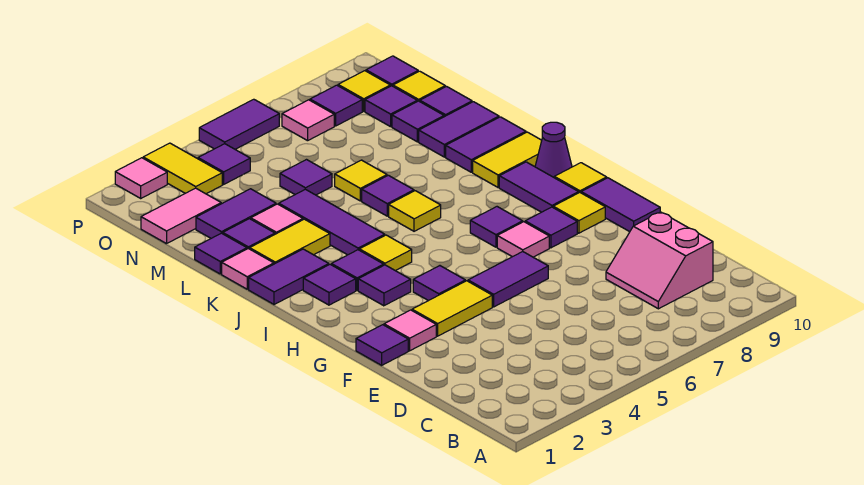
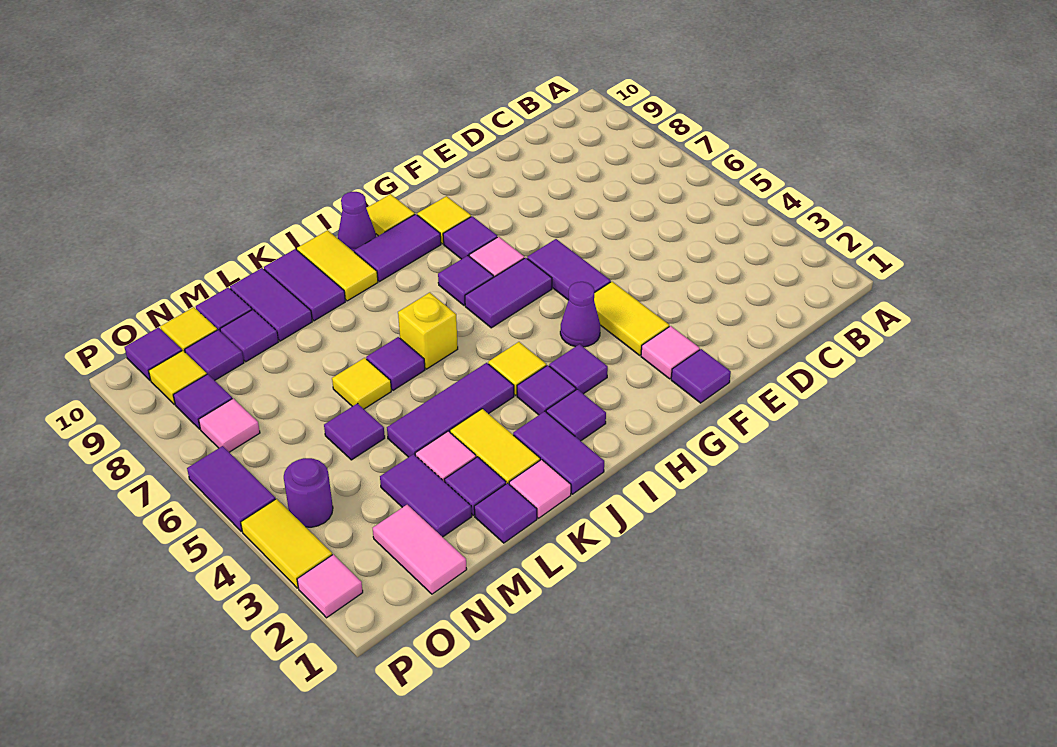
pink slope C8:D9 level 1 top 9 -> none
purple tile F10:G10 level 1 -> purple tile G6:H6 level 1
purple tile G4 level 1 -> purple cone G4 level 1
yellow tile J6 level 1 -> yellow brick J6 level 1
yellow tile O3:P3 level 1 -> yellow tile P3:P4 level 1
purple tile O4 level 1 -> purple round brick O4 level 1

